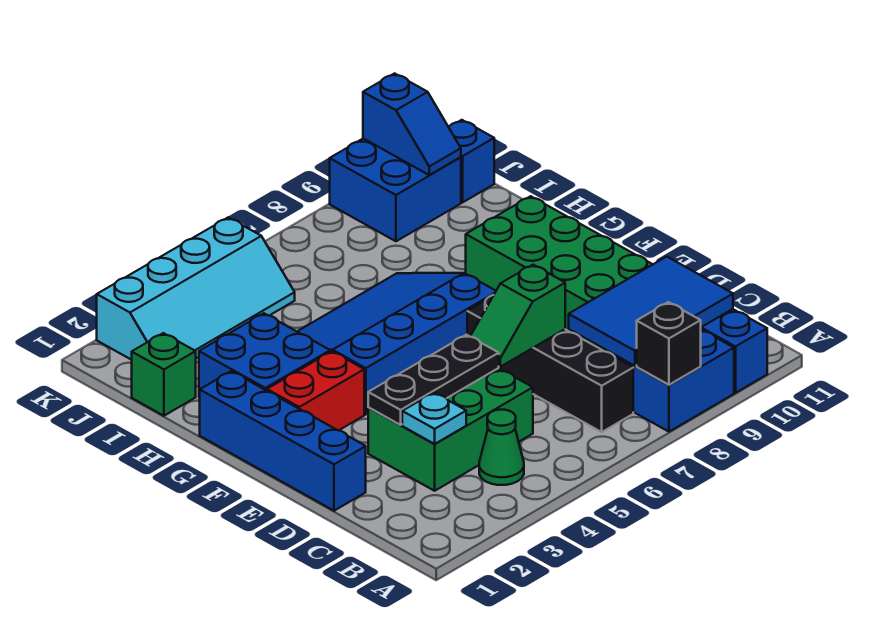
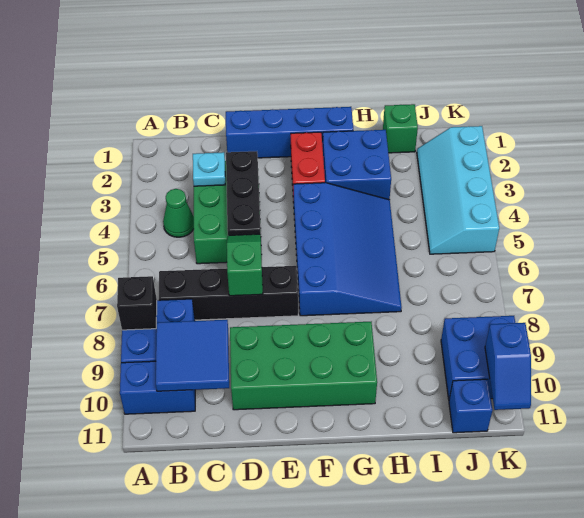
blue tile B8:C10 level 2 -> blue tile B9:C10 level 2
blue slope J10:K10 level 2 top K -> blue slope K10:K11 level 2 top 10

